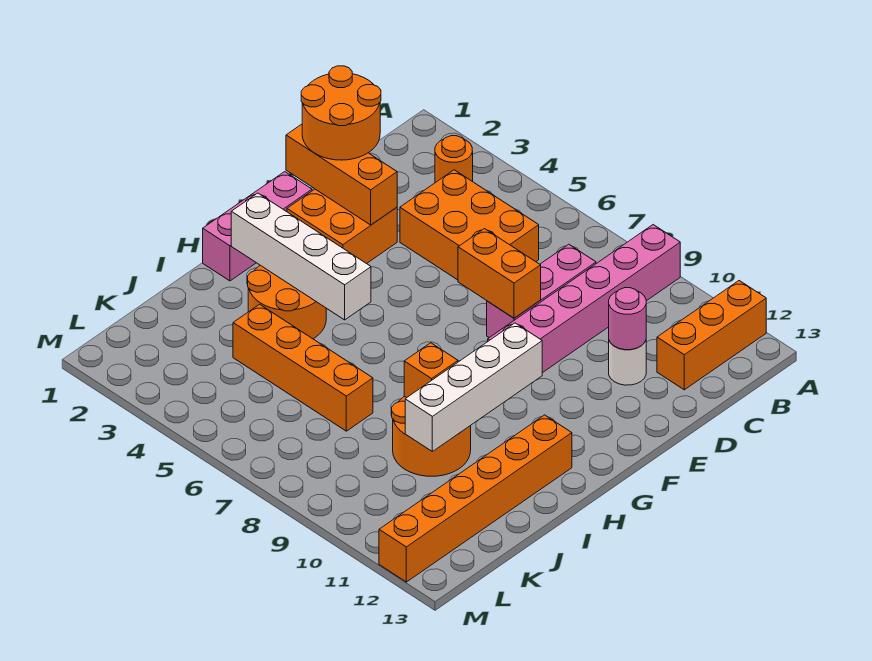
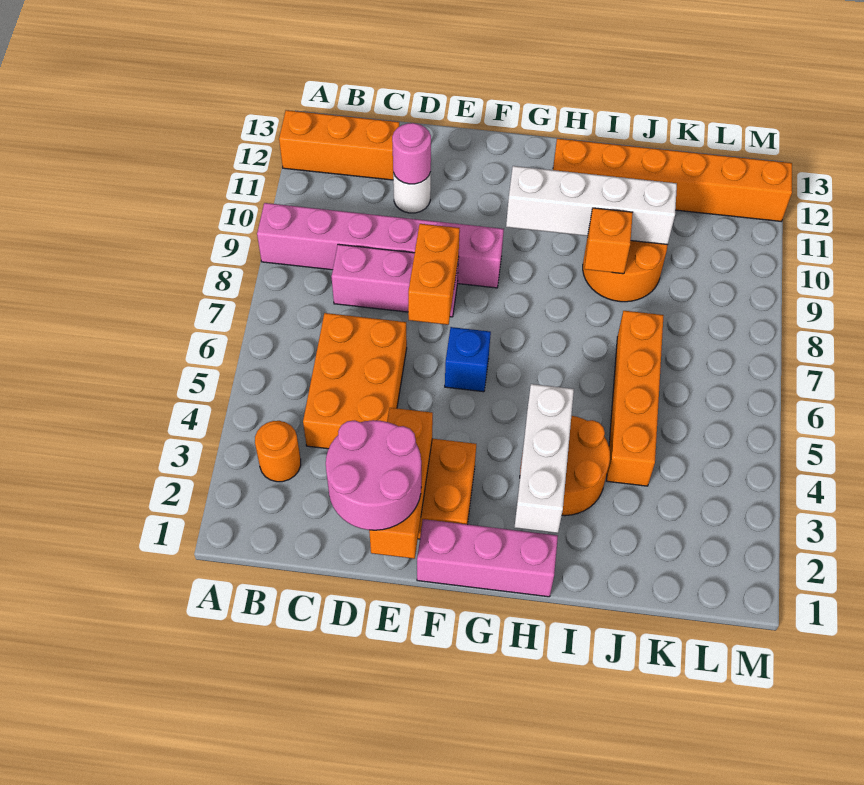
orange round brick D1:E2 level 3 -> pink round brick D1:E2 level 3
none -> blue brick F6 level 1
white brick H2:H5 level 2 -> white brick H2:H4 level 2

